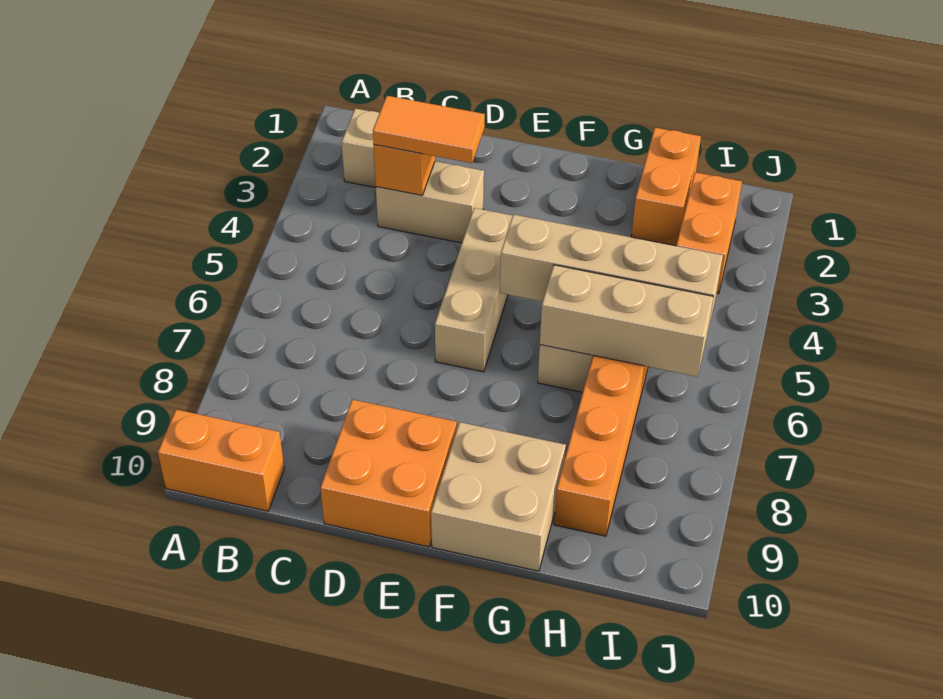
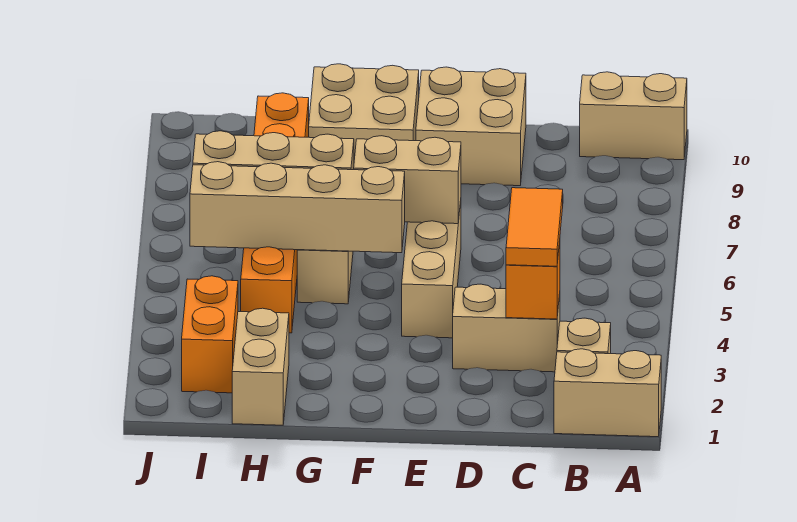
none -> tan brick A1:B1 level 1
orange brick A10:B10 level 1 -> tan brick A10:B10 level 1
orange tile C3:D3 level 3 -> orange tile C3:C4 level 3
orange brick D9:E10 level 1 -> tan brick D9:E10 level 1
none -> tan brick E6:F6 level 2
orange brick H1:H2 level 1 -> tan brick H1:H2 level 1

